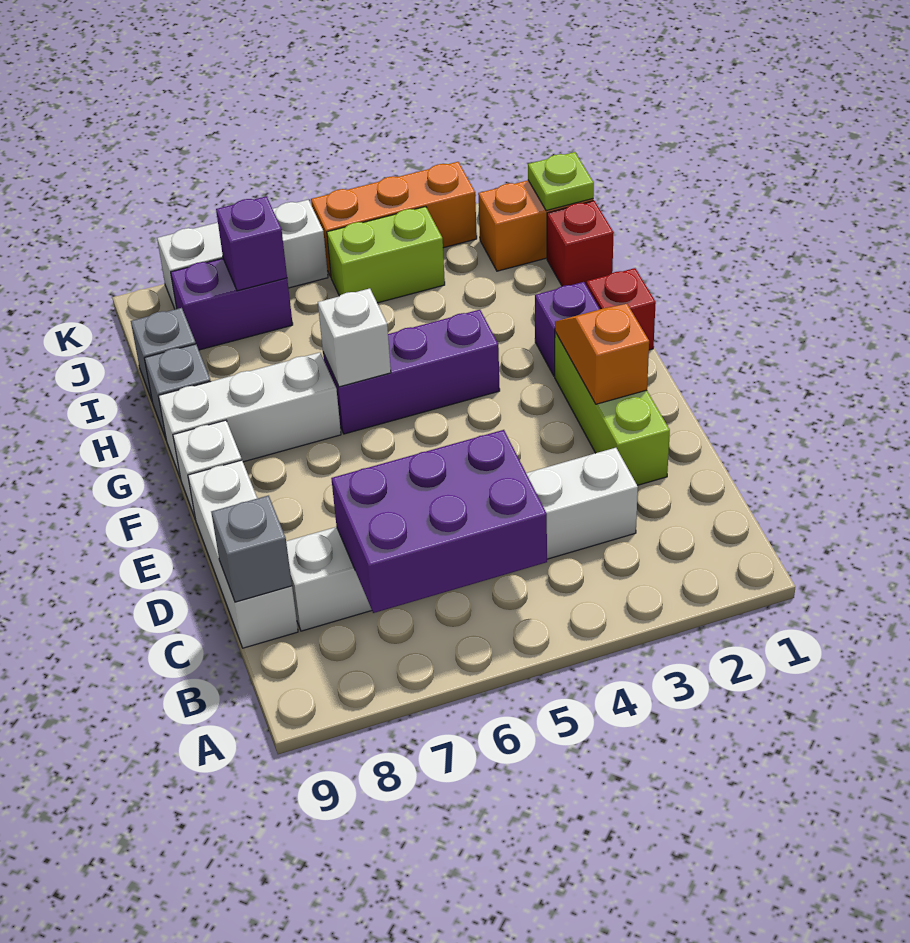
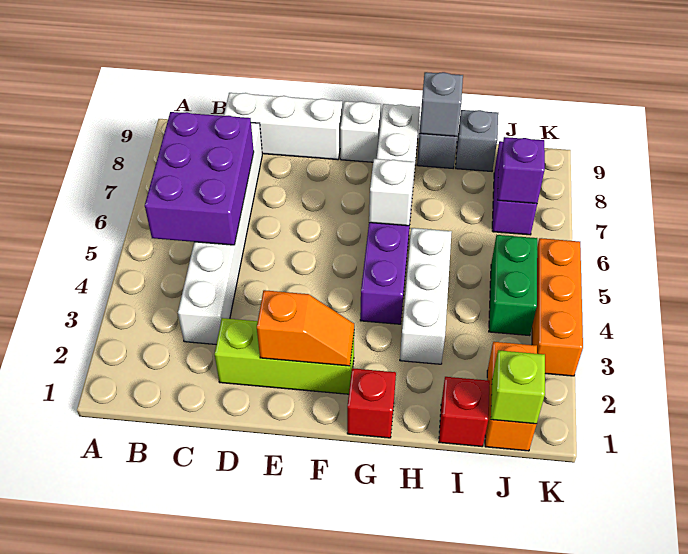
grey brick C9 level 2 -> grey brick H9 level 2
purple brick G2 level 1 -> none
lime plate J1 level 2 -> lime brick J1 level 2
lime brick J4:J5 level 1 -> green brick J4:J5 level 1
white brick K6:K8 level 1 -> white brick H3:H5 level 1

